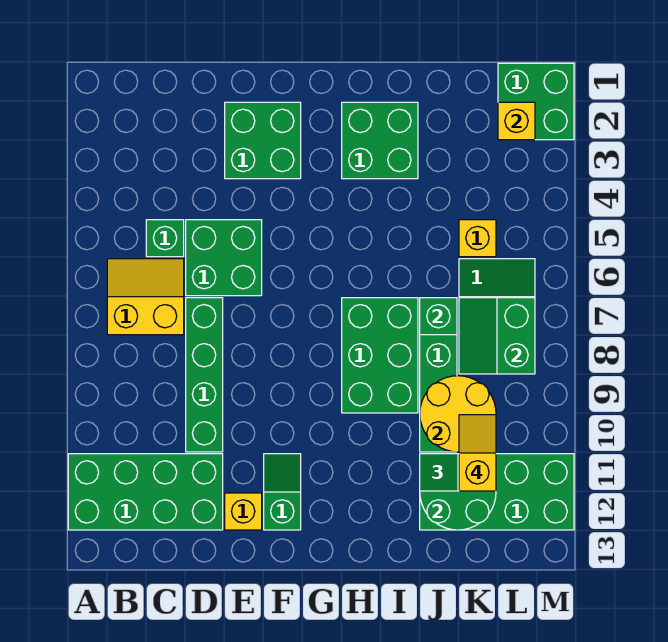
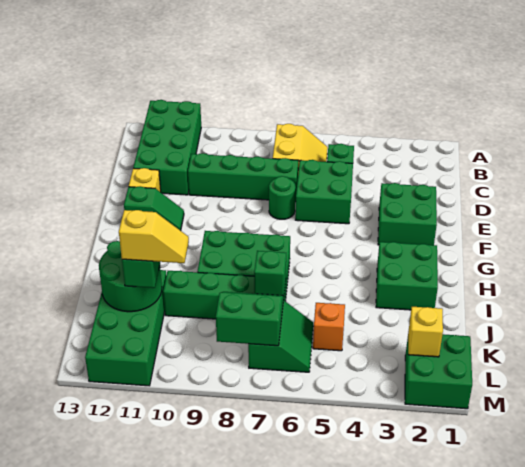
none -> green round brick E7 level 1
yellow round brick J9:K10 level 2 -> none
yellow brick K5 level 1 -> orange brick K5 level 1

